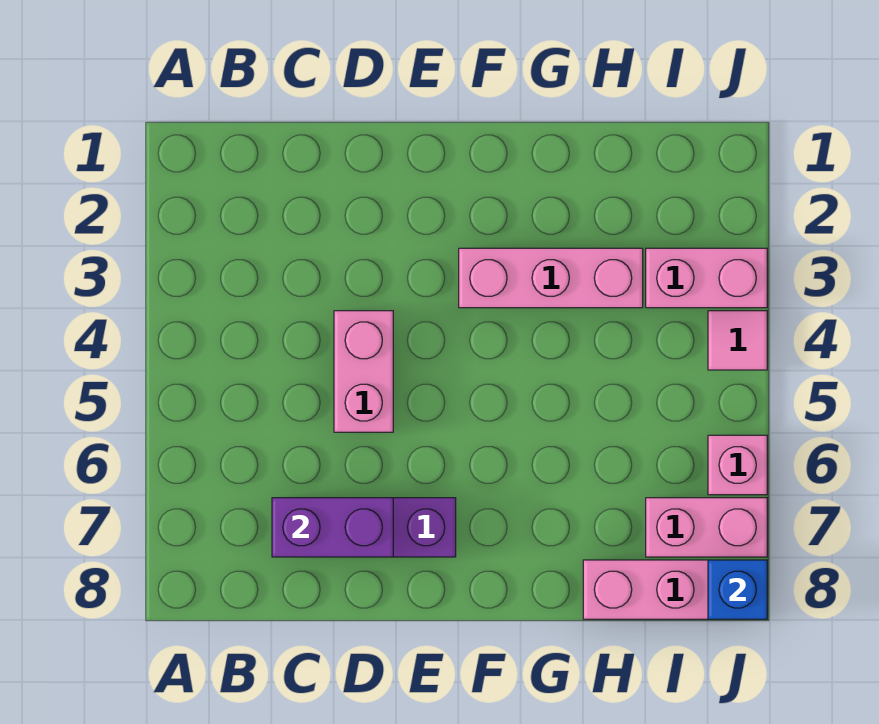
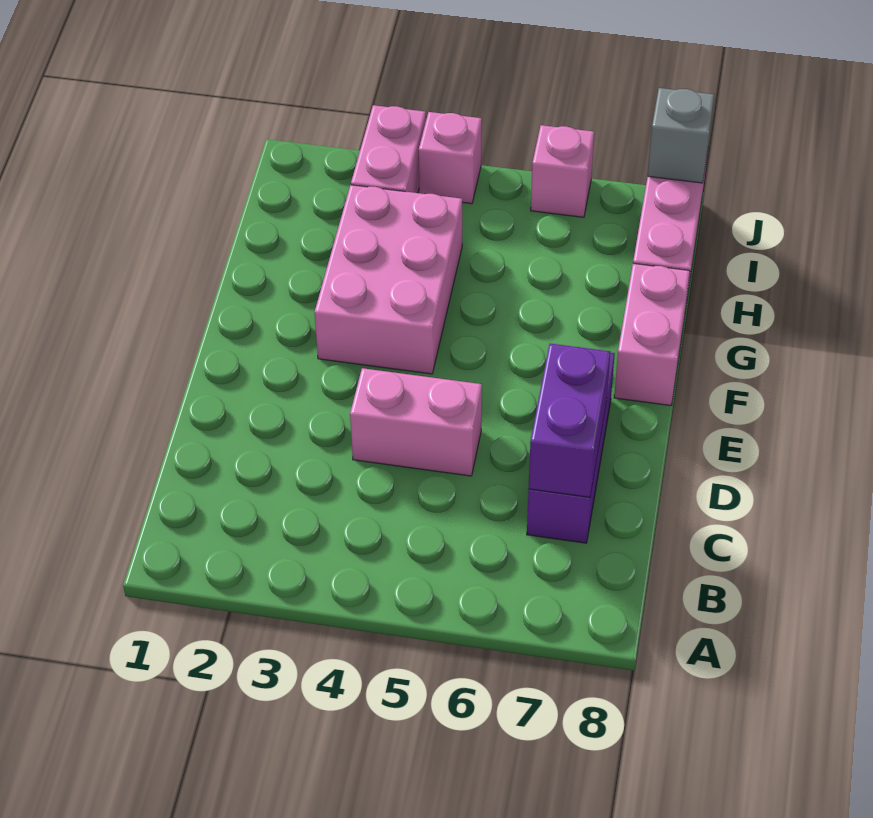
pink brick F3:H3 level 1 -> pink brick F3:H4 level 1
pink brick I7:J7 level 1 -> pink brick F8:G8 level 1
pink tile J4 level 1 -> pink brick J4 level 1
blue brick J8 level 2 -> grey brick J8 level 2

